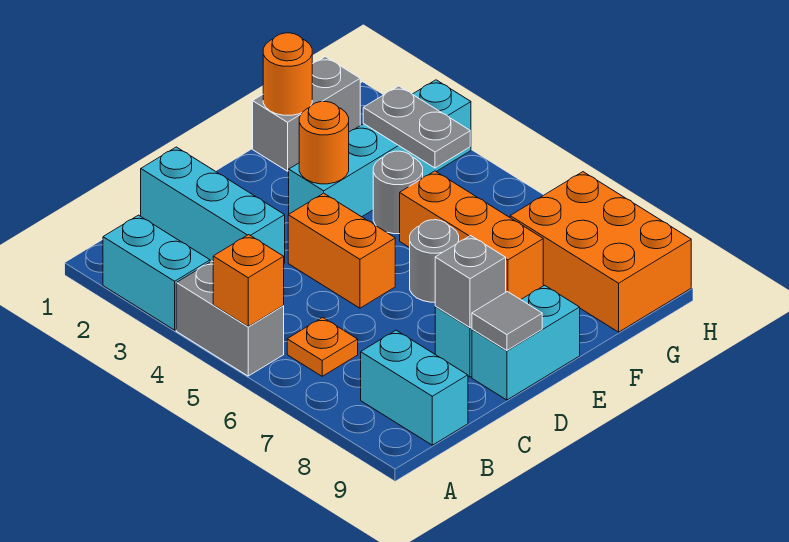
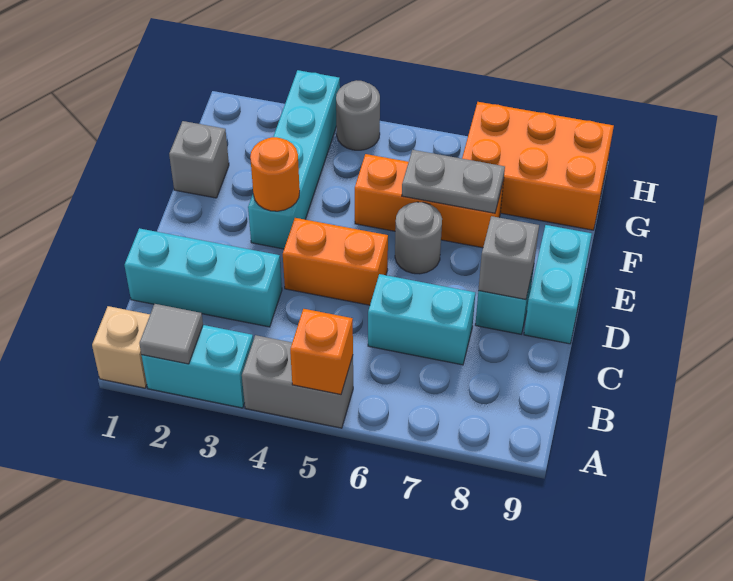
none -> tan brick A1 level 1
orange plate B6 level 1 -> none
cyan brick B8:B9 level 1 -> cyan brick C6:C7 level 1
grey tile D9 level 2 -> grey tile A2 level 2
grey brick F1:G1 level 1 -> grey brick F1 level 1
orange round brick F1 level 2 -> none
grey round brick F4 level 1 -> grey round brick H4 level 1
grey plate G3:G4 level 2 -> grey plate F6:F7 level 2

